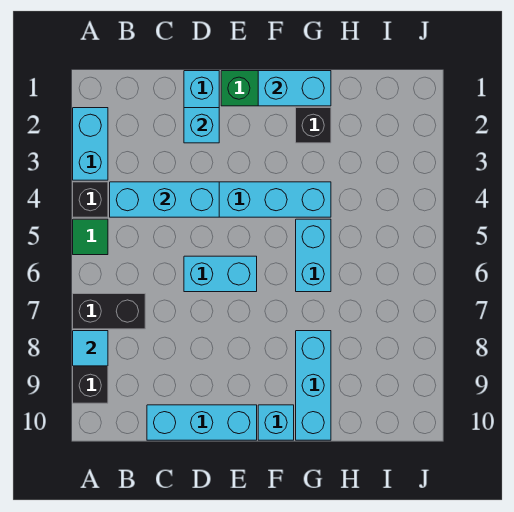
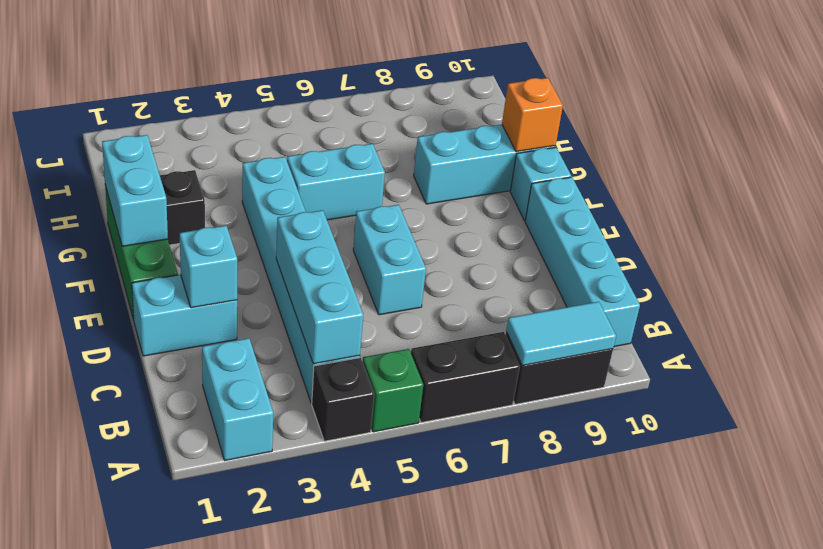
cyan brick A2:A3 level 1 -> cyan brick A2:B2 level 1
green tile A5 level 1 -> green brick A5 level 1
black brick A7:B7 level 1 -> black brick A6:A7 level 1
cyan tile A8 level 2 -> cyan tile A8:A9 level 2
cyan brick C10:E10 level 1 -> cyan brick B10:E10 level 1
none -> orange brick G10 level 2

